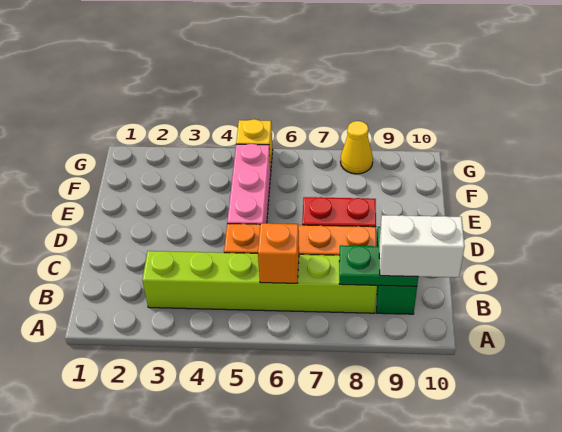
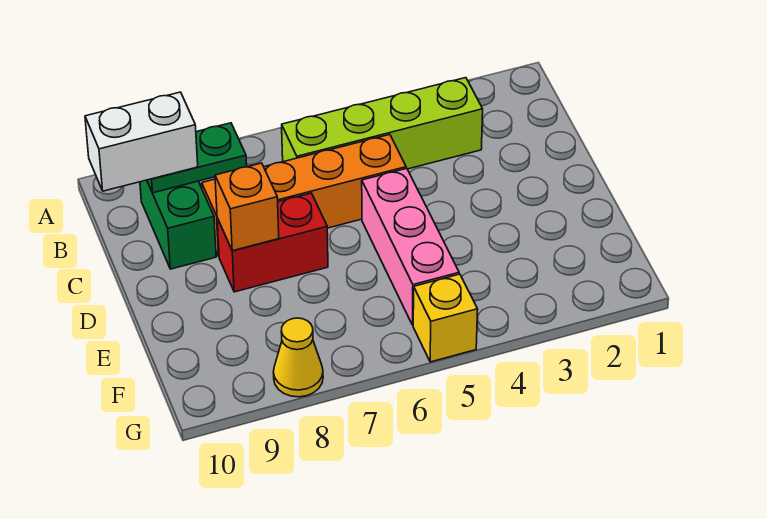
lime brick B3:B8 level 1 -> lime brick B3:B6 level 1
orange brick B6 level 2 -> orange brick D8 level 2

